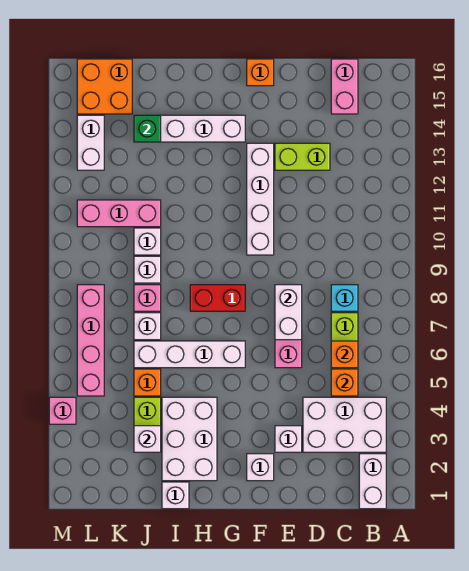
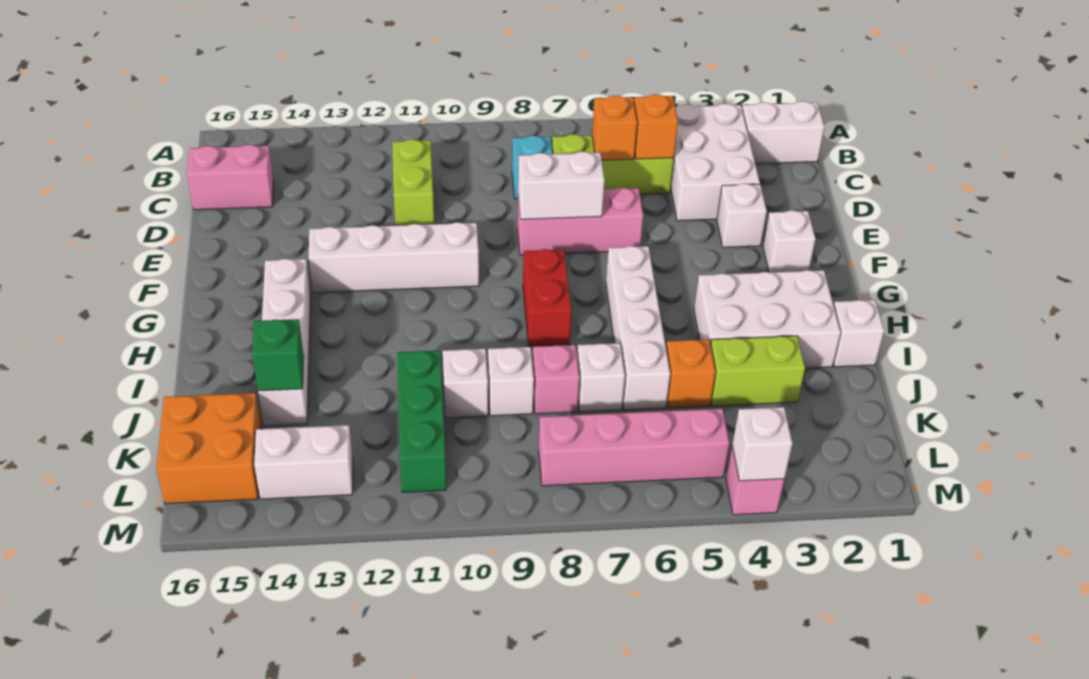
lime brick D13:E13 level 1 -> lime brick C11:D11 level 1
orange brick F16 level 1 -> none
white brick J3 level 2 -> white brick M4 level 2
pink brick J11:L11 level 1 -> green brick J11:L11 level 1

